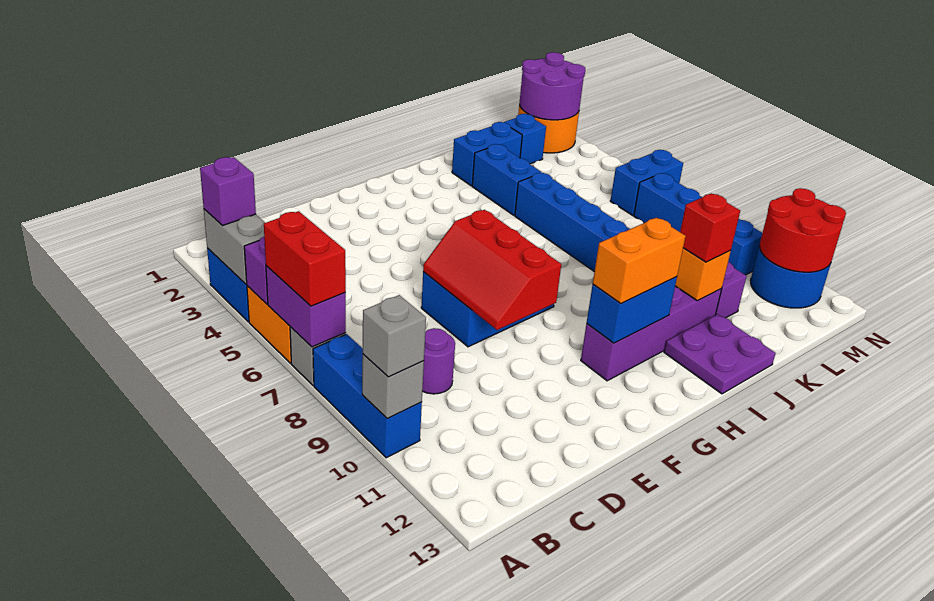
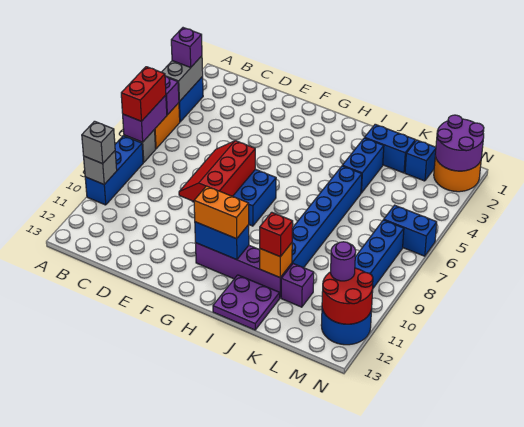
purple round brick C9 level 1 -> purple round brick M11 level 3

